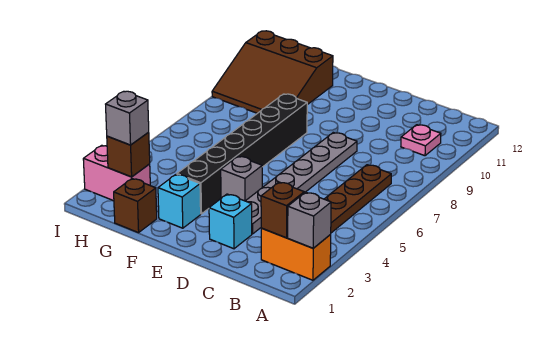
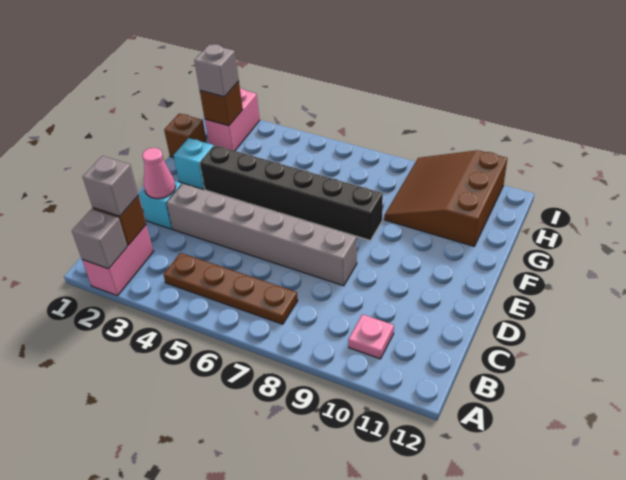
orange brick A2:B2 level 1 -> pink brick A2:B2 level 1
none -> pink cone D2 level 2
grey plate D3:D8 level 1 -> grey brick D3:D8 level 1
grey brick E4 level 1 -> grey brick B2 level 3

